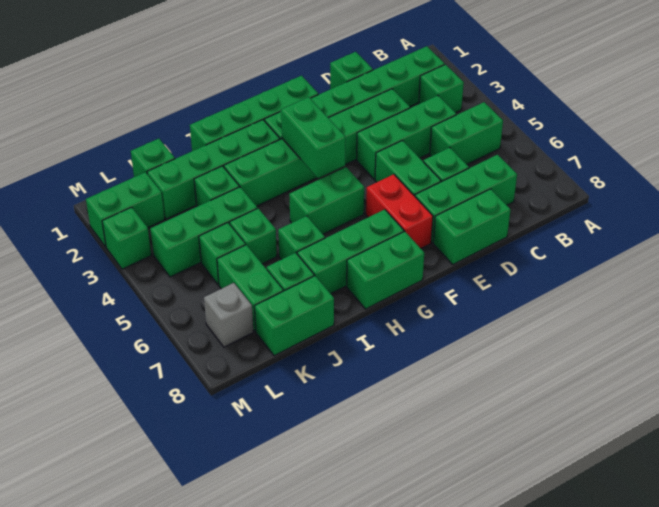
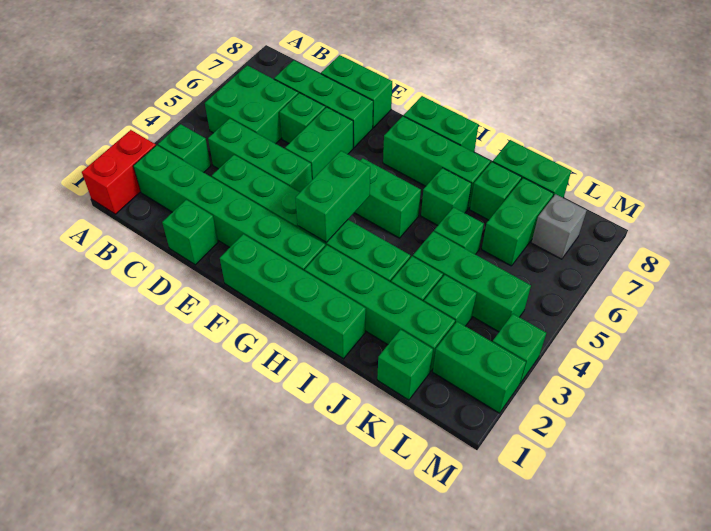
green brick B5:C5 level 1 -> green brick B5:C6 level 1
red brick F6:F7 level 1 -> red brick A1:A2 level 1
green brick K5 level 1 -> green brick K3 level 1

